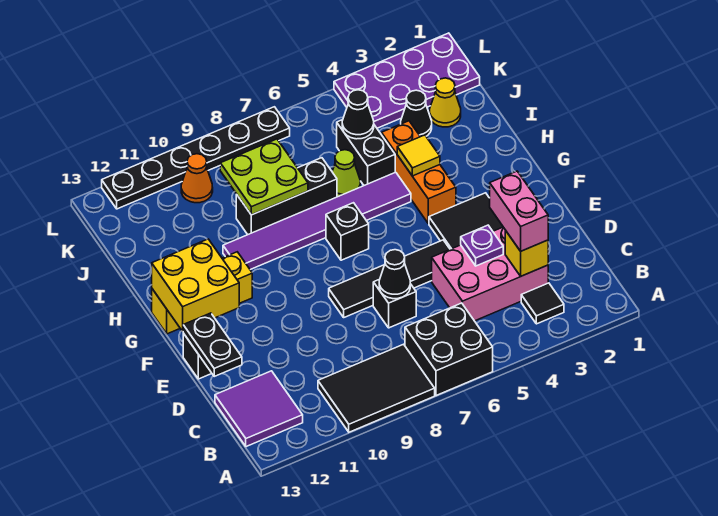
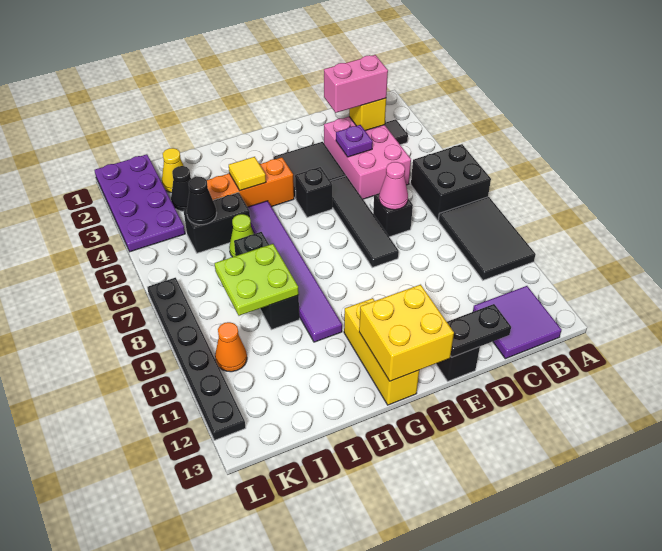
black cone D7 level 2 -> pink cone D7 level 2
black brick G7 level 1 -> black brick F5 level 1

